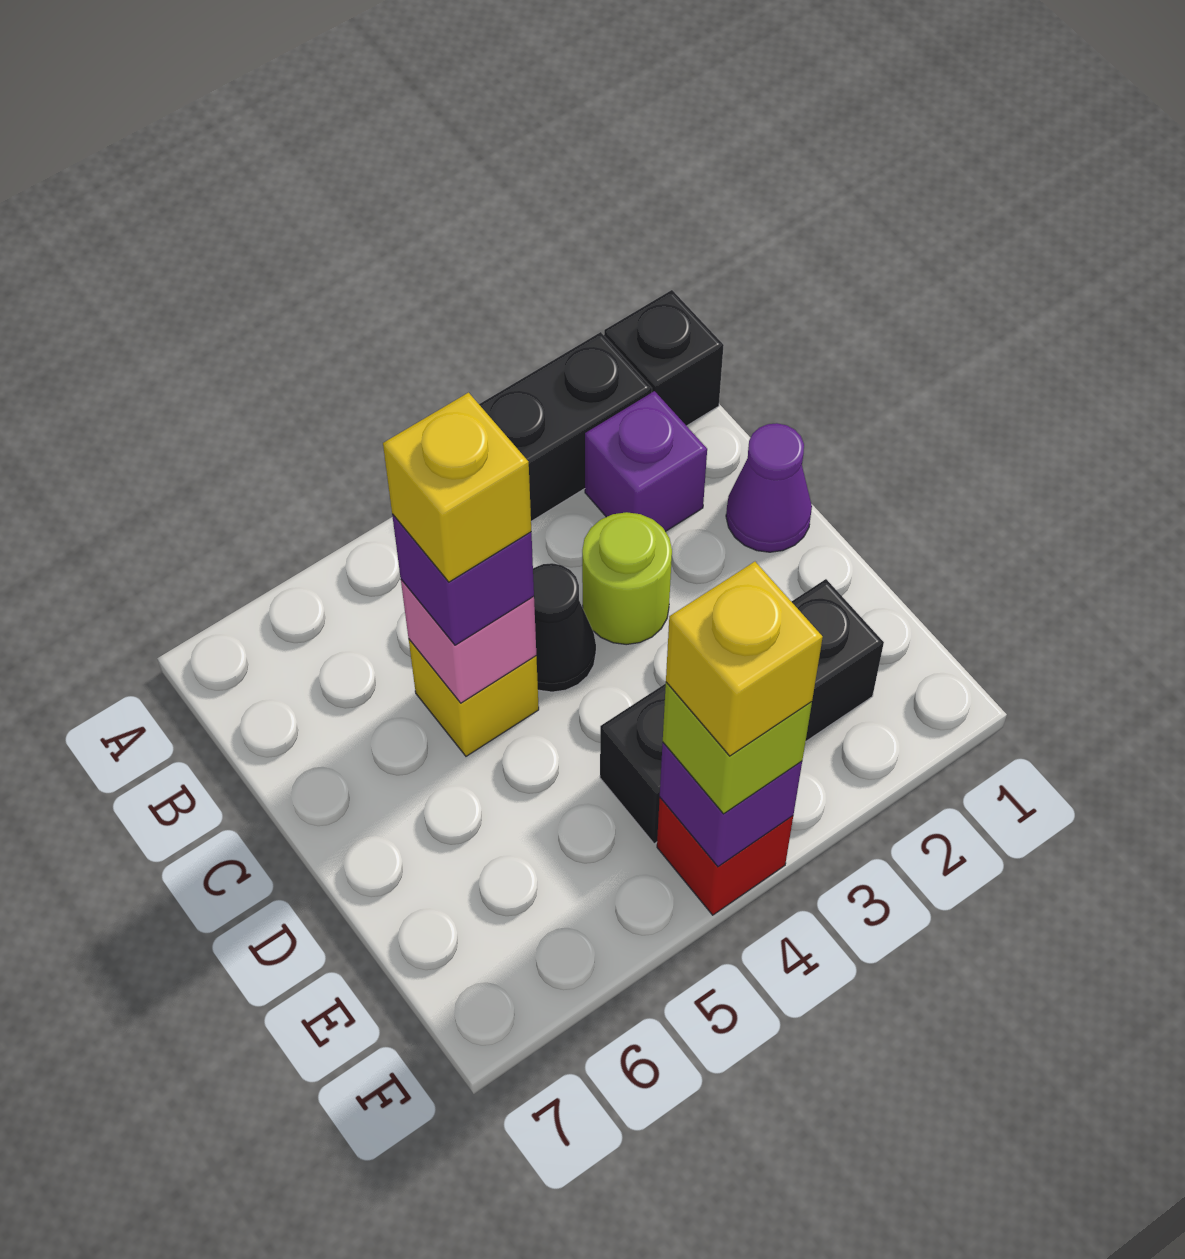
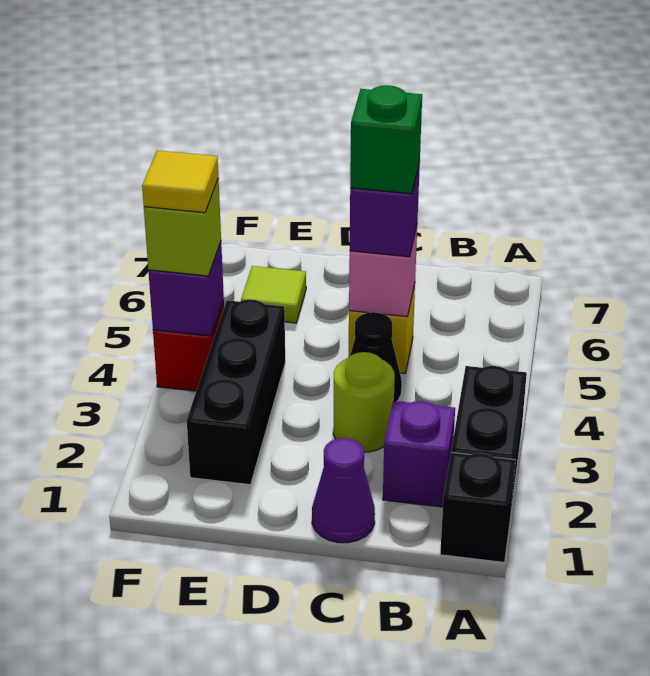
yellow brick C5 level 4 -> green brick C5 level 4
none -> lime tile E6 level 1
yellow brick F4 level 4 -> yellow tile F4 level 4

